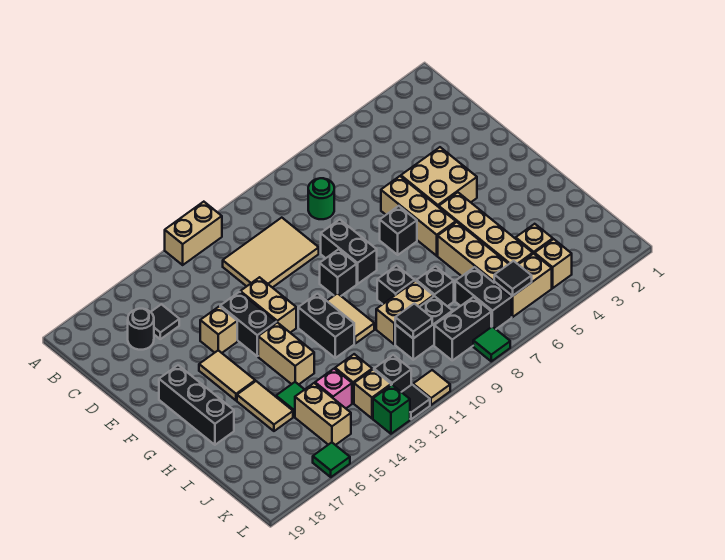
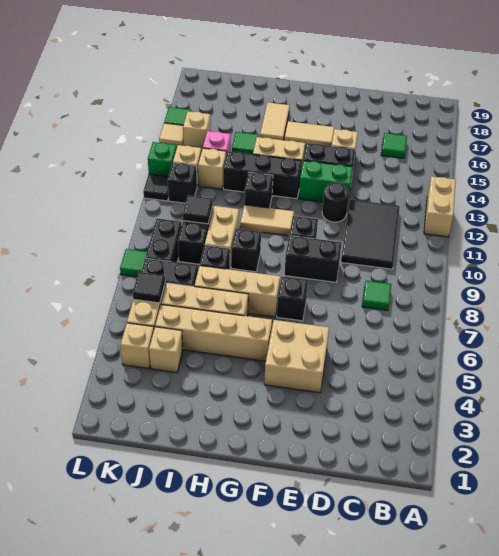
green round brick C8 level 1 -> green tile C8 level 1
tan tile C10:D12 level 1 -> black tile C10:D12 level 1
black tile C16 level 1 -> green tile C16 level 1
black round brick C17 level 1 -> black round brick E12 level 1
tan brick E6:G6 level 1 -> tan brick G7:I7 level 1
tan brick E13:F13 level 1 -> green brick E13:F13 level 1
black brick F18:H18 level 1 -> black brick G13:I13 level 1
black brick G12:H12 level 1 -> black brick H12 level 1
tan tile H16:I16 level 1 -> tan tile H16:H17 level 1
tan brick J15:K15 level 1 -> tan brick K15 level 1
tan tile L11 level 1 -> tan tile L15 level 1

